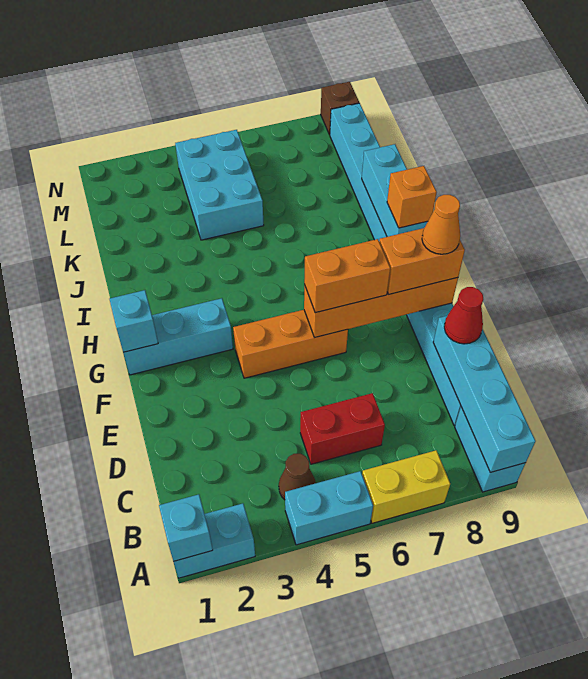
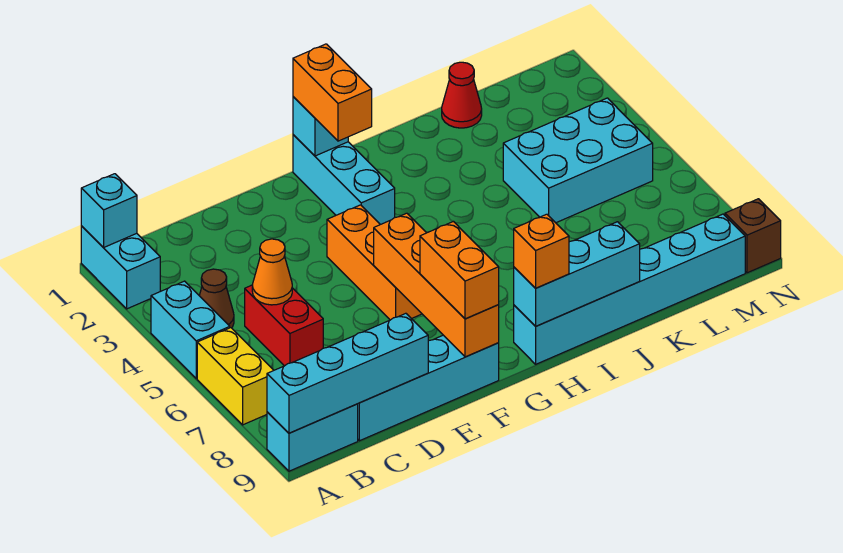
red cone D9 level 3 -> red cone K1 level 1
orange brick F6:F7 level 3 -> orange brick G1:G2 level 3
orange cone F9 level 4 -> orange cone C5 level 2

